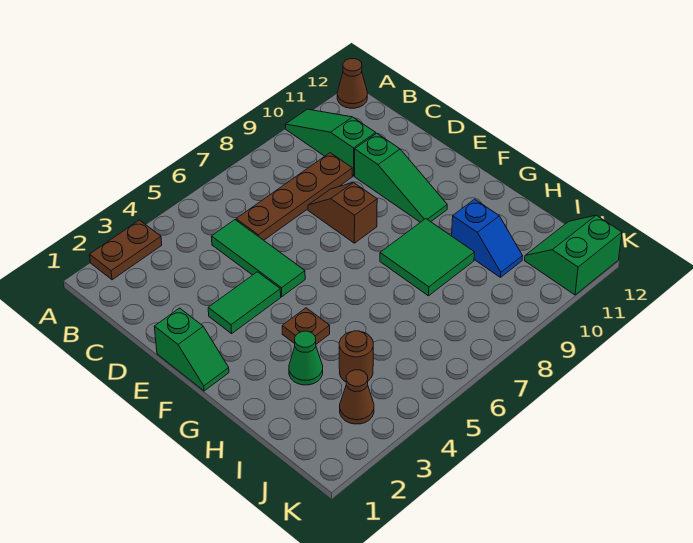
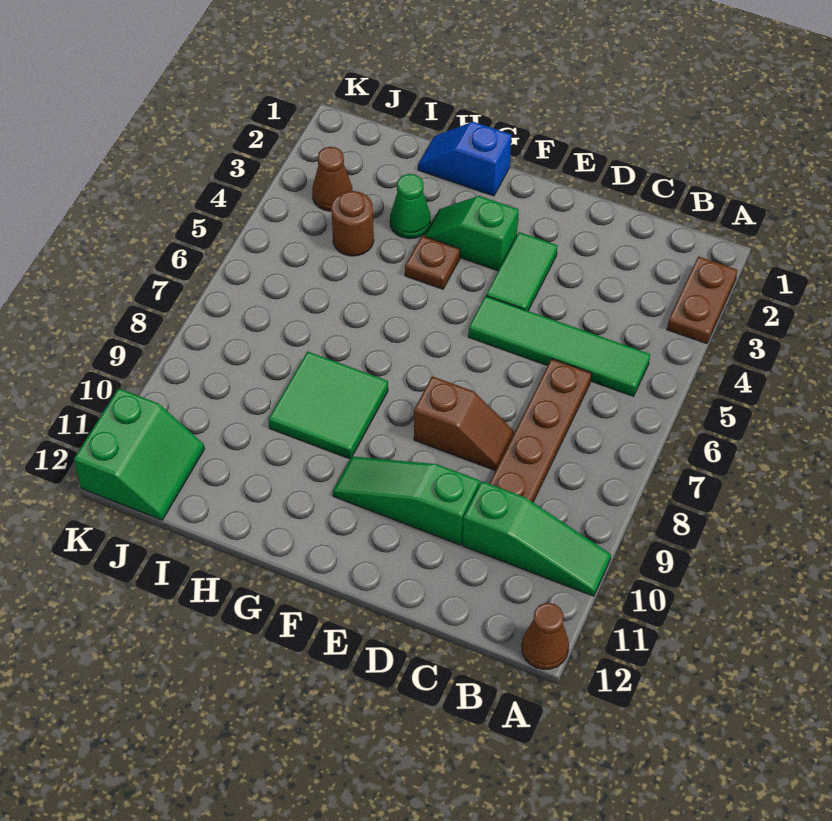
green tile C5:E5 level 1 -> green tile B5:E5 level 1
green slope E1:F1 level 1 top E -> green slope F3:G3 level 1 top F
blue slope H10:I10 level 1 top H -> blue slope G1:H1 level 1 top G

